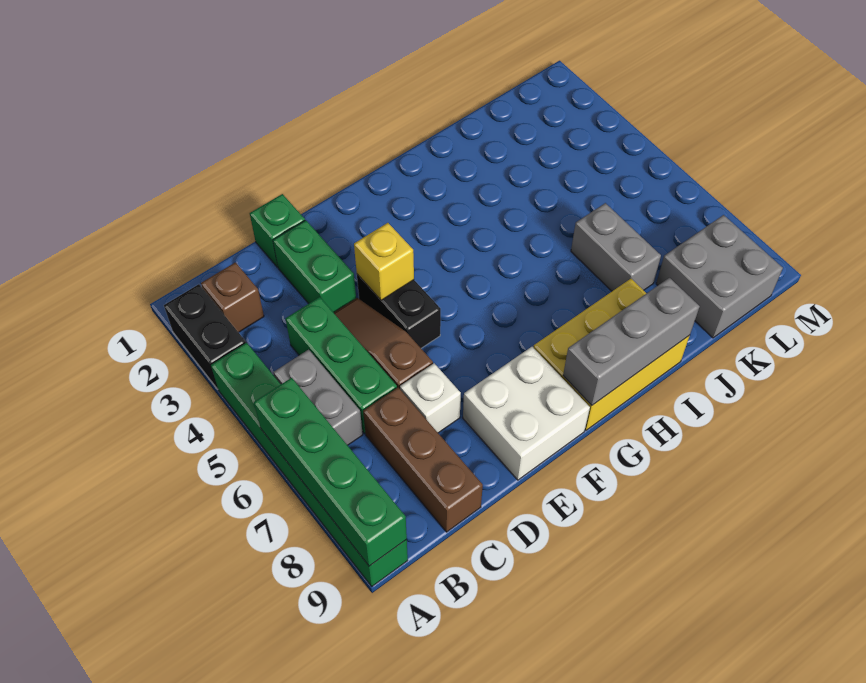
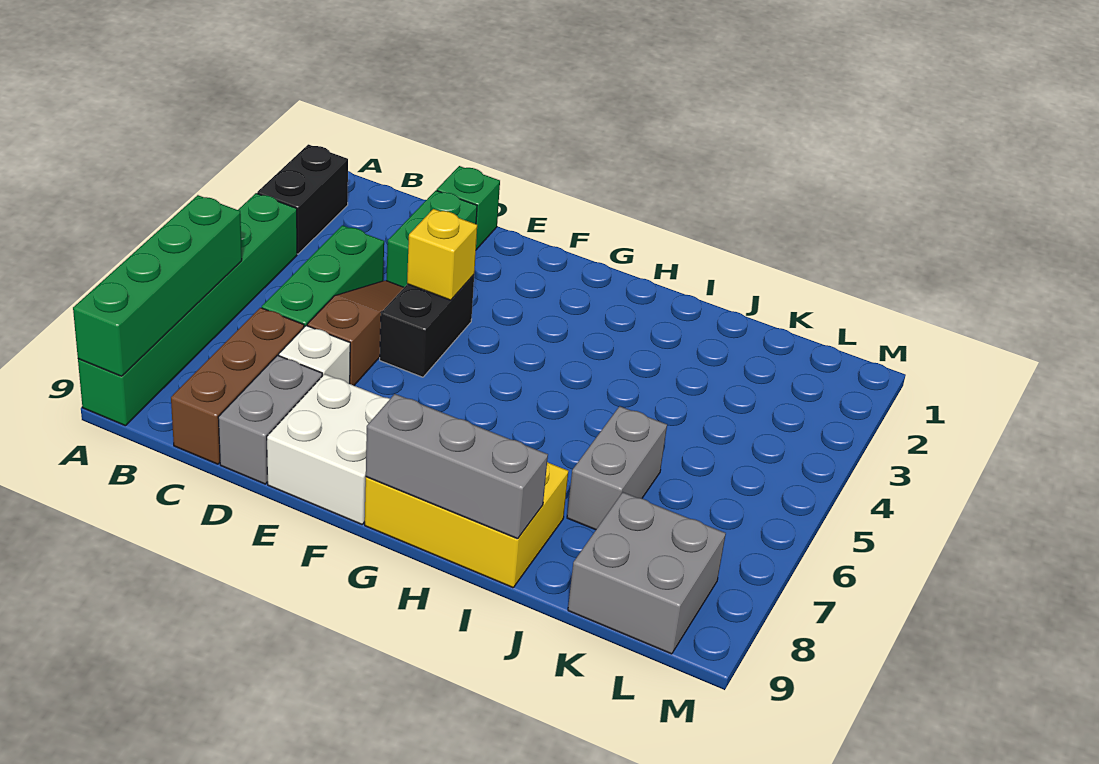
brown brick B2 level 1 -> none
grey brick B5:B6 level 1 -> grey brick D8:D9 level 1

